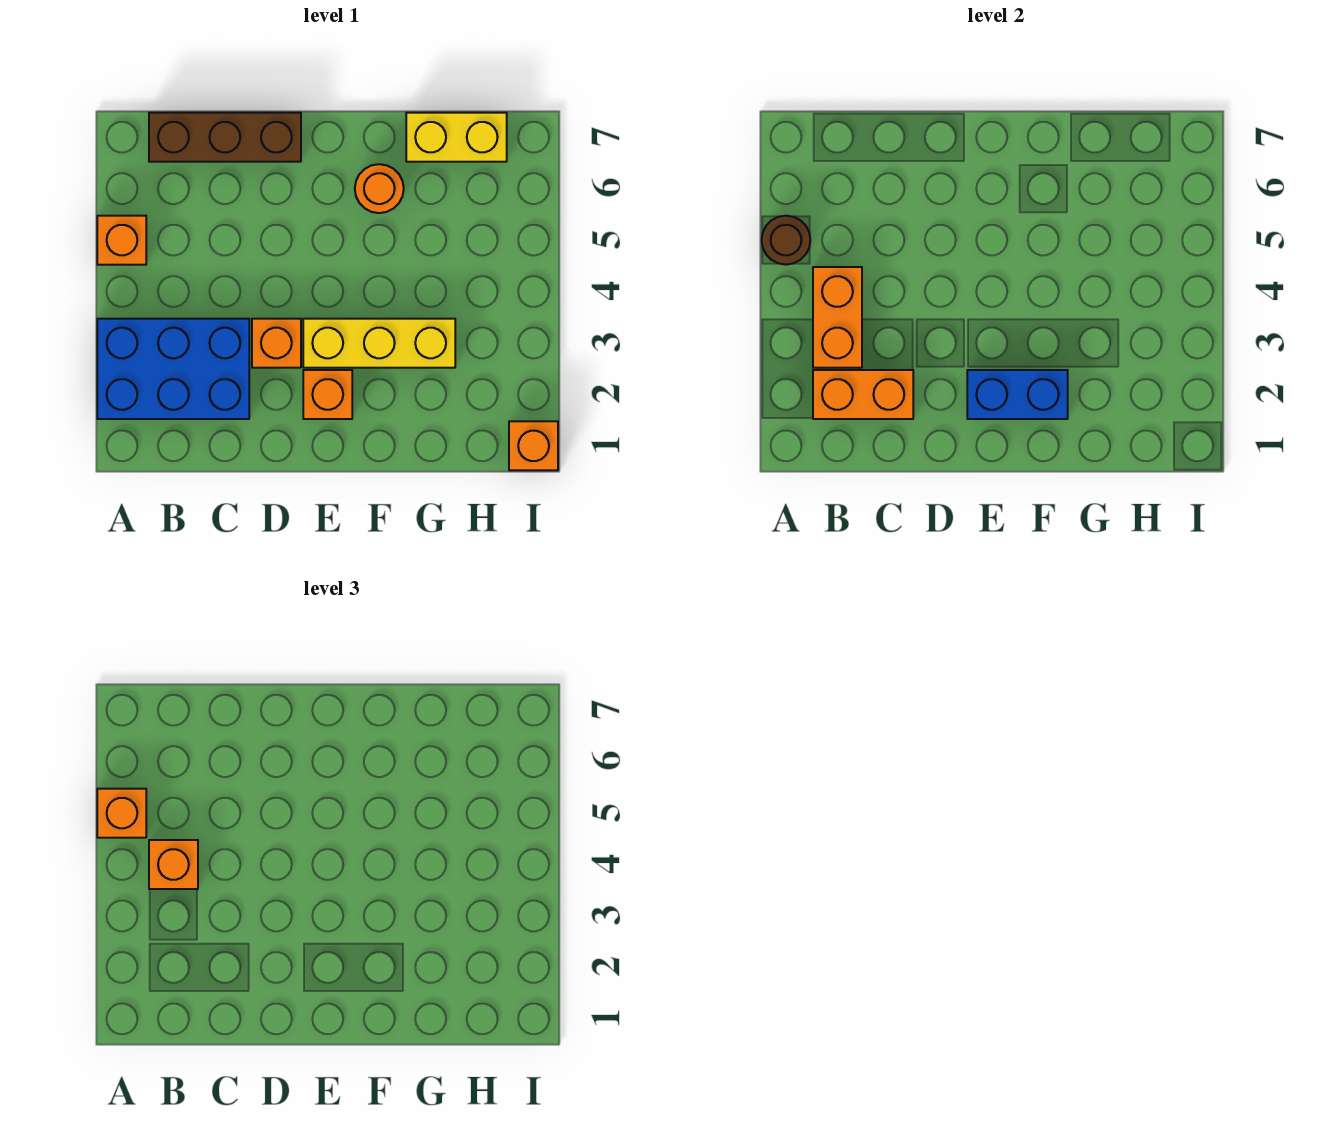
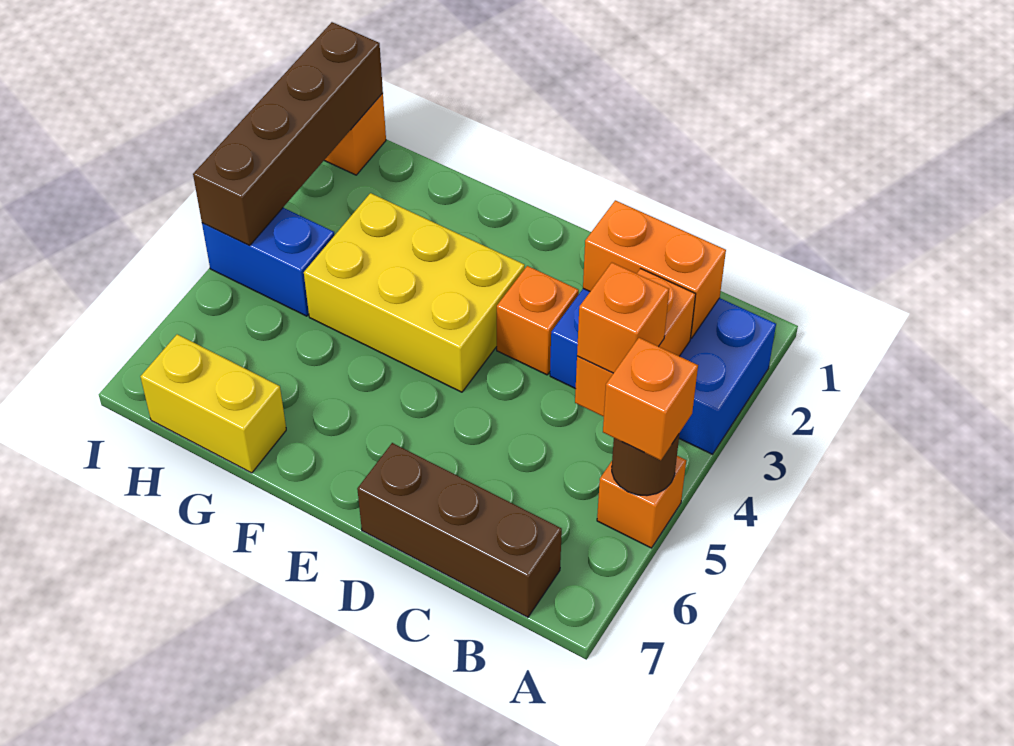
orange brick E2 level 1 -> none
blue brick E2:F2 level 2 -> blue brick H4:I4 level 1
yellow brick E3:G3 level 1 -> yellow brick E3:G4 level 1
orange round brick F6 level 1 -> none
none -> brown brick I1:I4 level 2

